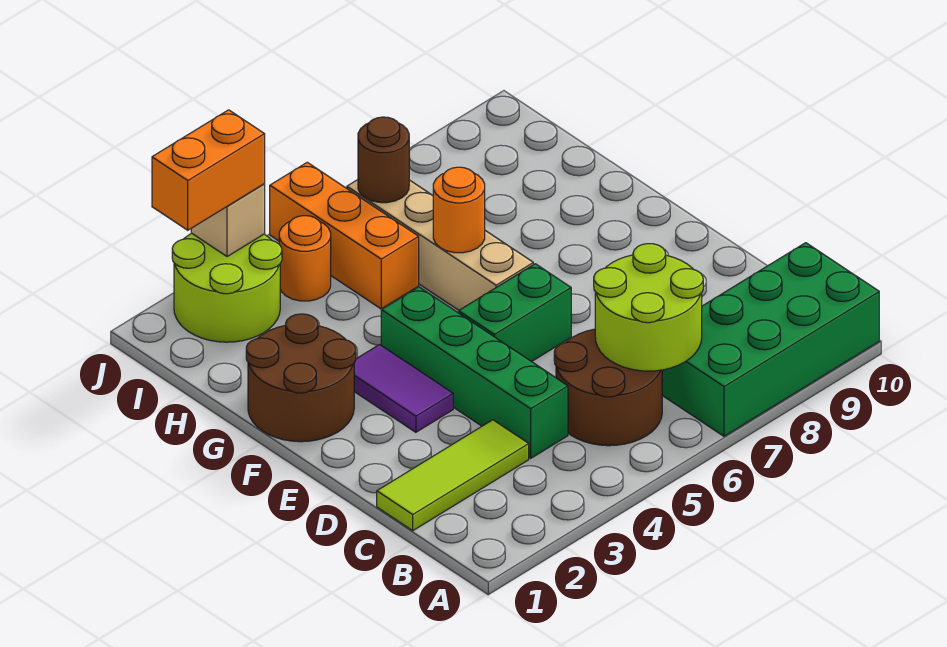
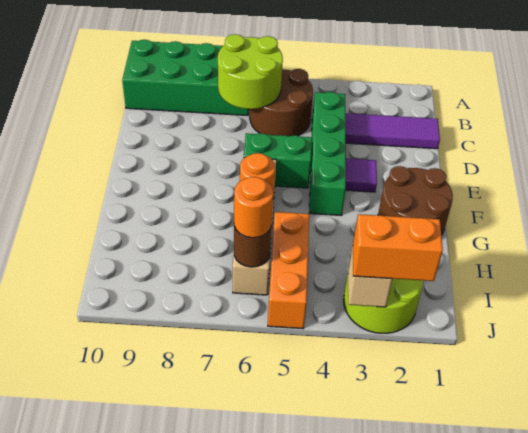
lime tile C1:C3 level 1 -> purple tile C1:C3 level 1
purple tile E3:F3 level 1 -> purple tile E3 level 1
orange round brick I4 level 1 -> orange round brick I6 level 3

